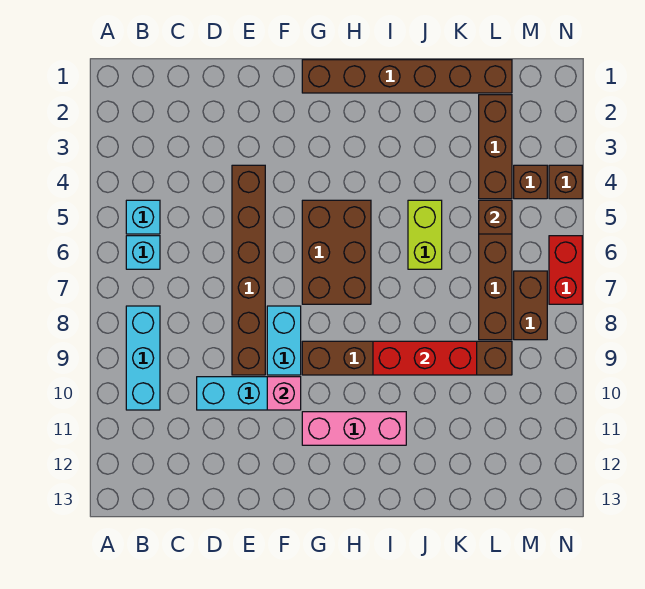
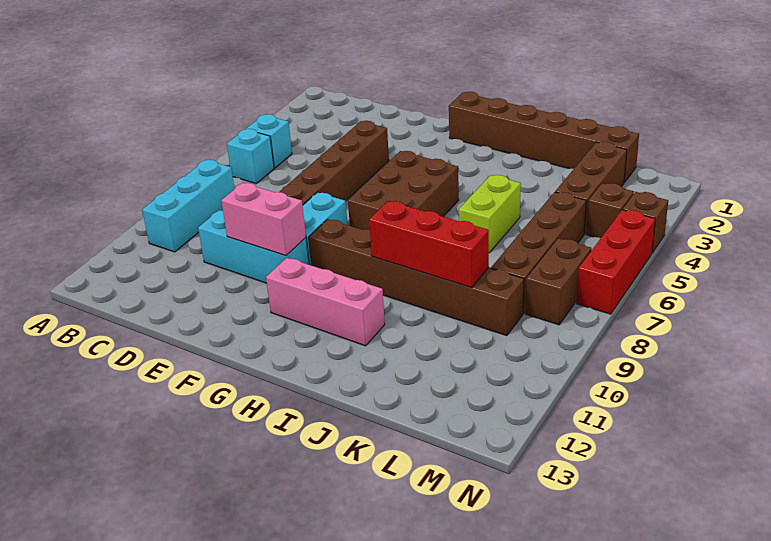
pink brick F10 level 2 -> pink brick E10:F10 level 2
brown brick L5 level 2 -> none
red brick N6:N7 level 1 -> red brick N5:N7 level 1

